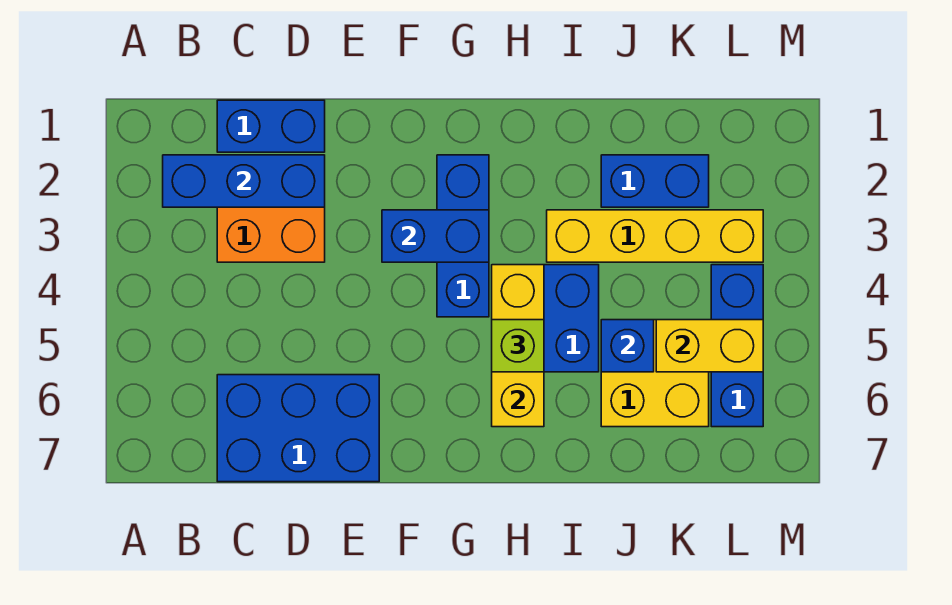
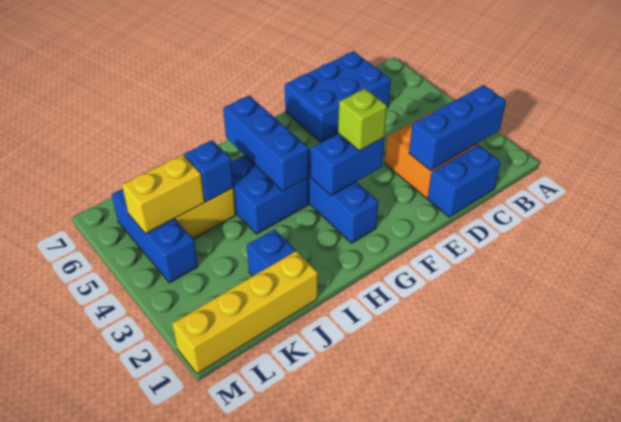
yellow brick H4:H6 level 2 -> blue brick H4:H6 level 2
lime brick H5 level 3 -> lime brick F3 level 3
yellow brick I3:L3 level 1 -> yellow brick J1:M1 level 1
blue brick J2:K2 level 1 -> blue brick J2 level 1

